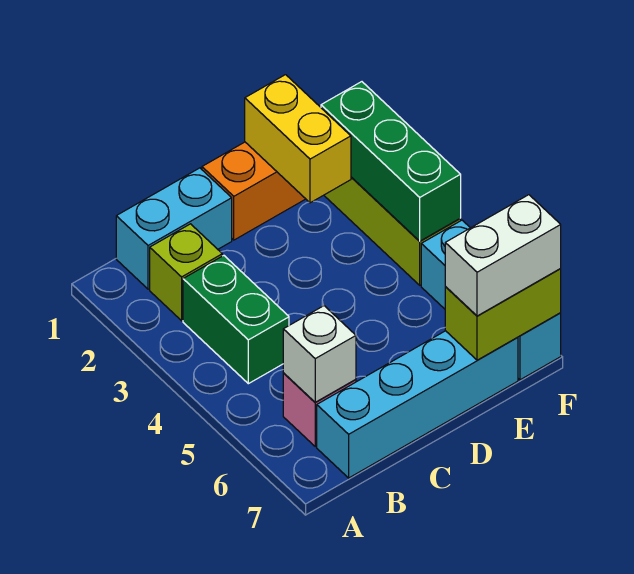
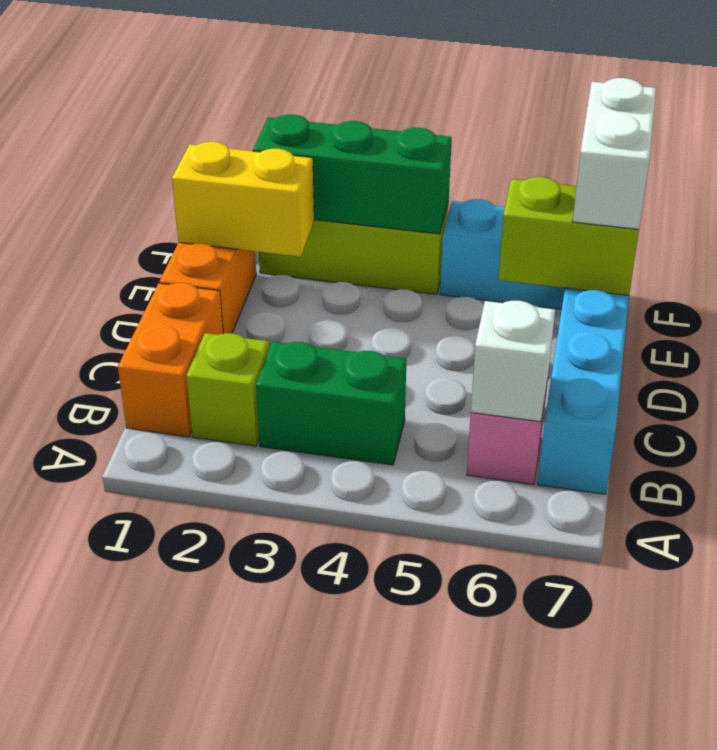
cyan brick B1:C1 level 1 -> orange brick B1:C1 level 1
lime brick E7:F7 level 2 -> lime brick E6:E7 level 2

